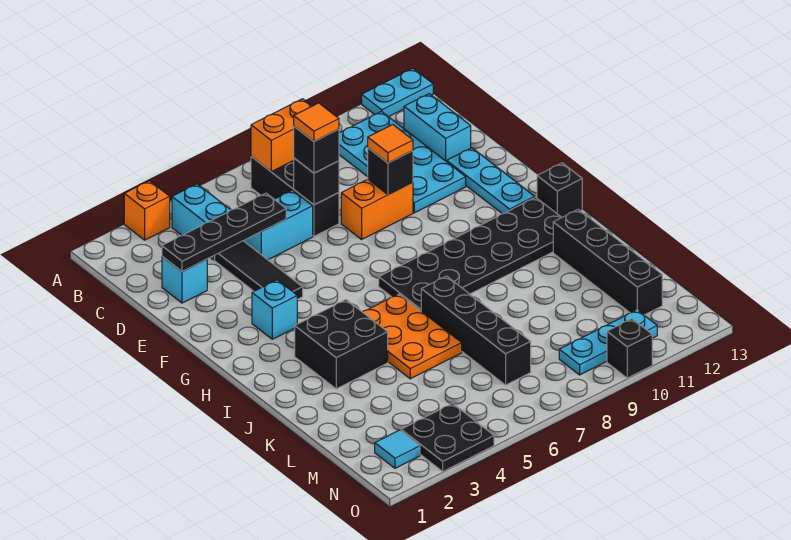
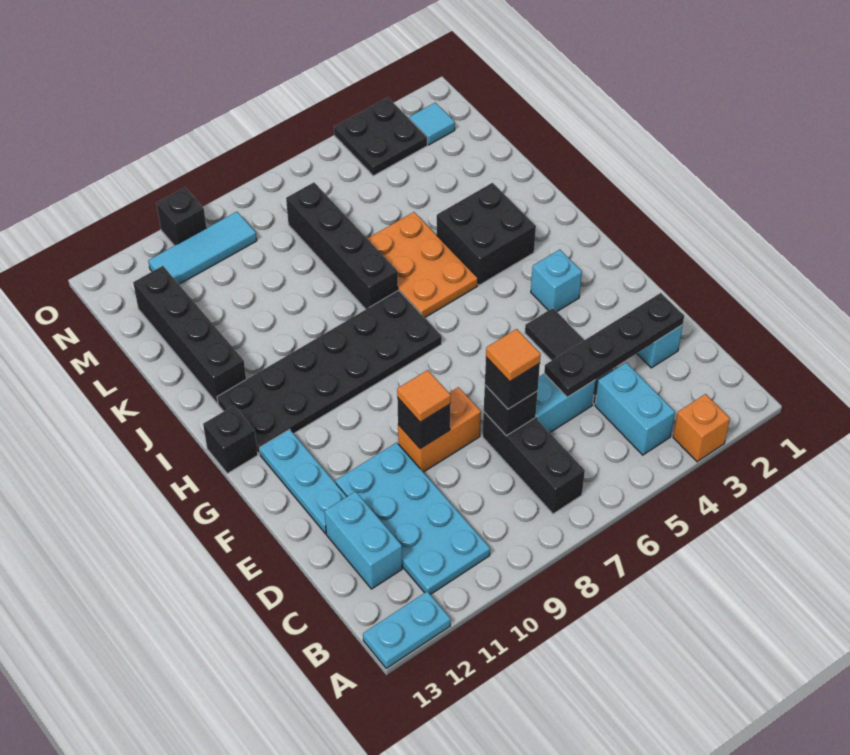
orange brick B7:B8 level 2 -> none
cyan plate N9:N11 level 1 -> cyan tile N9:N11 level 1

